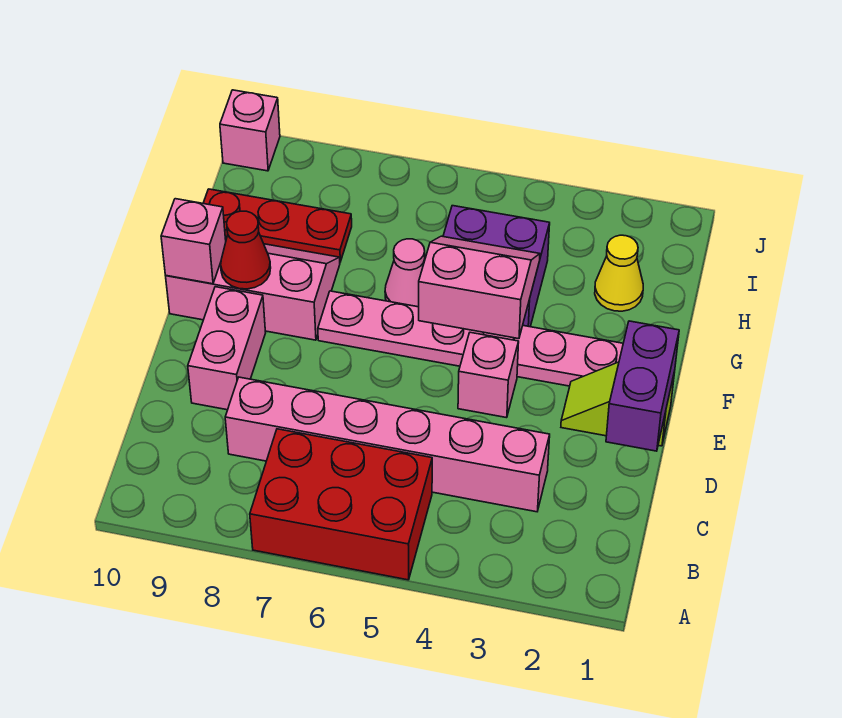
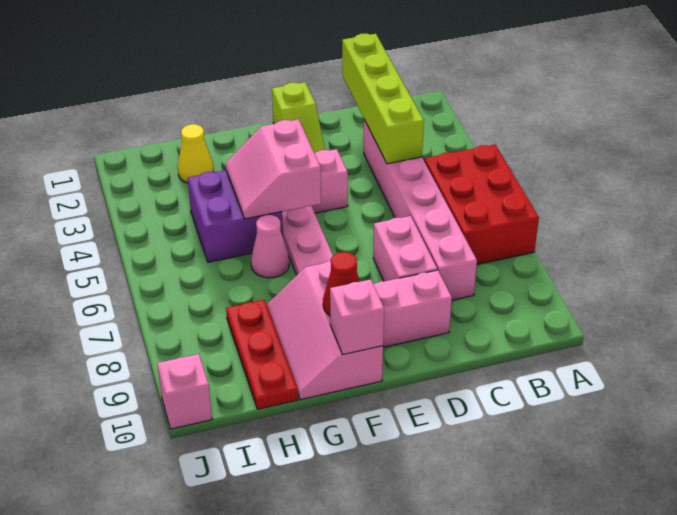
none -> lime brick C1:C4 level 2
purple brick D1:E1 level 2 -> none
none -> pink brick D7:D8 level 1

